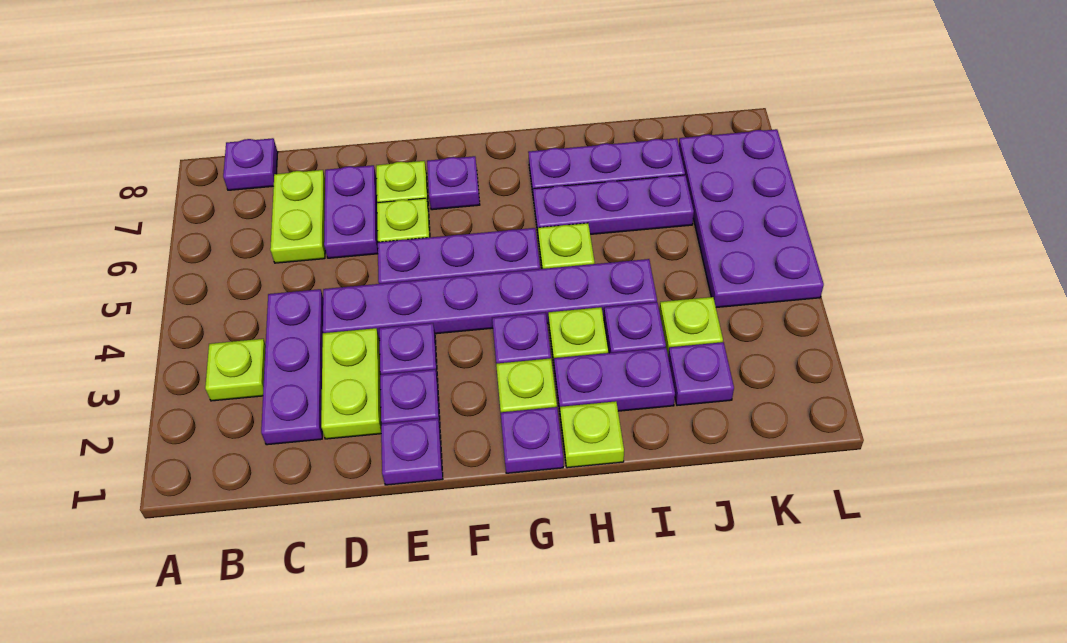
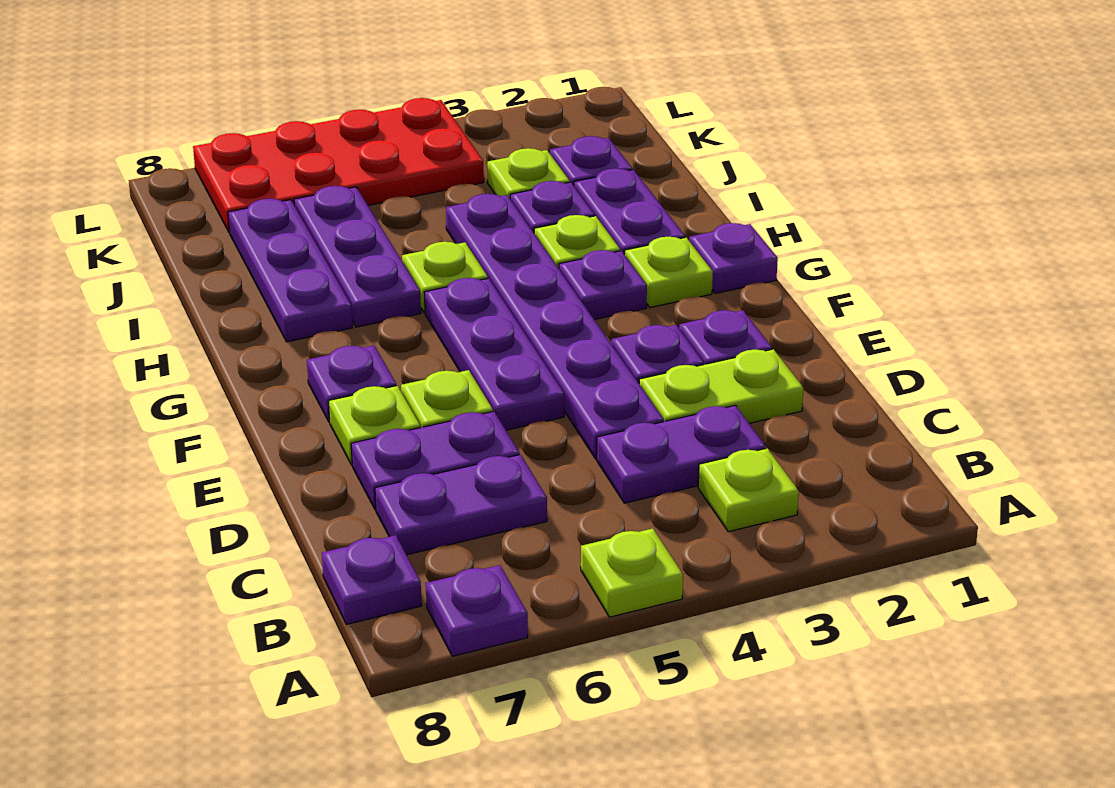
purple plate C2:C4 level 1 -> purple plate C3:C4 level 1
lime plate C6:C7 level 1 -> purple plate C6:C7 level 1
purple plate E1 level 1 -> purple plate A7 level 1
lime plate H1 level 1 -> lime plate A5 level 1
purple plate K4:L7 level 1 -> red plate K4:L7 level 1

